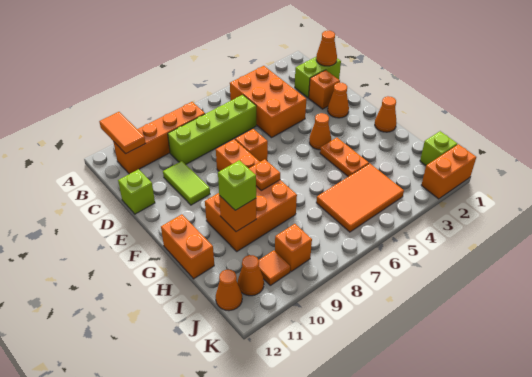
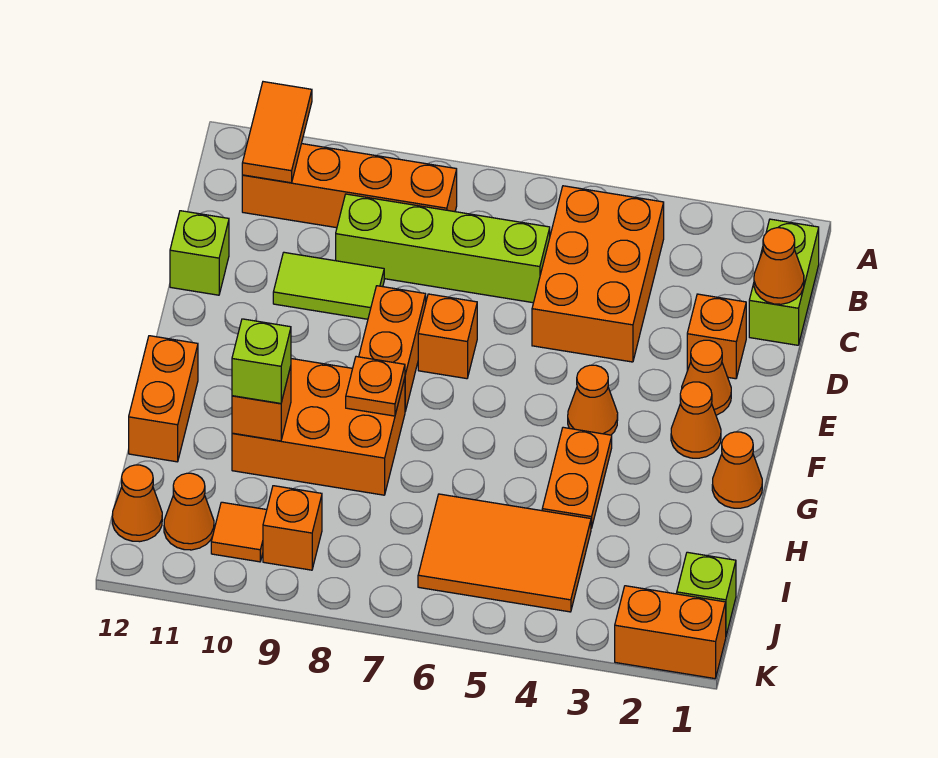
lime brick C1:C2 level 1 -> lime brick B1:C1 level 1
lime tile D10:E10 level 1 -> lime tile D9:D10 level 1
none -> orange cone F2 level 1

